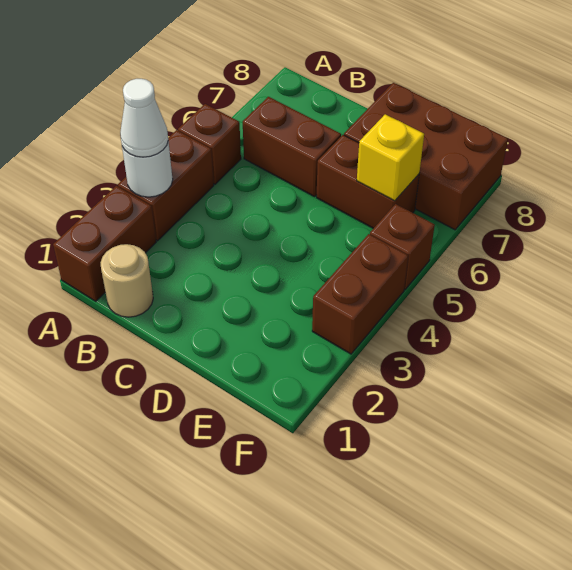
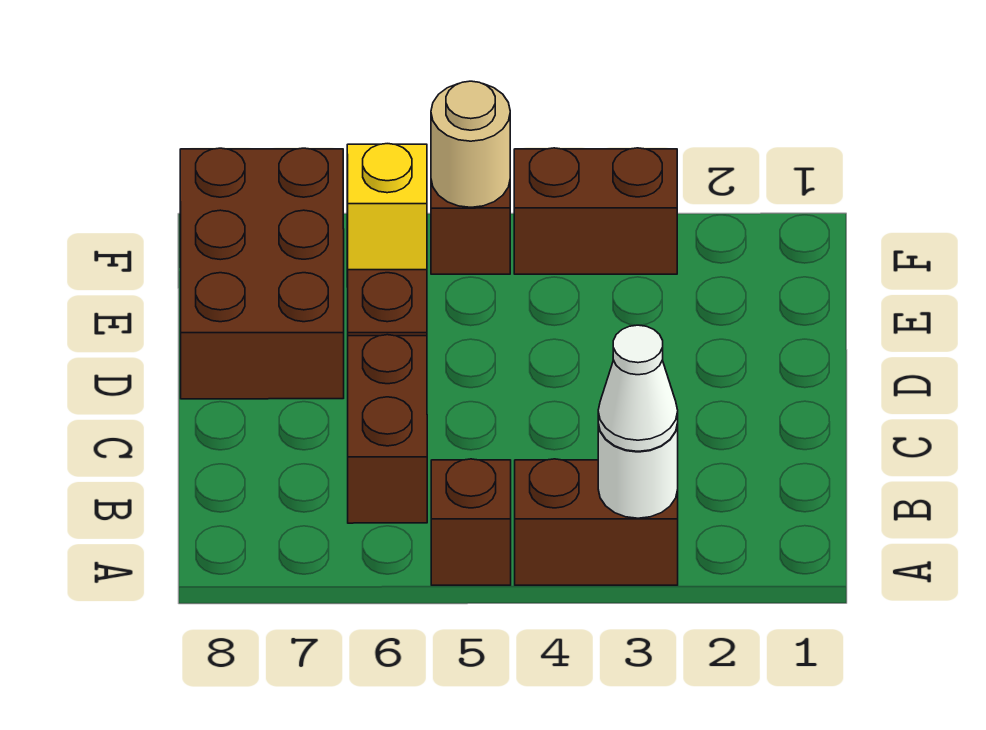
brown brick A1:A2 level 1 -> none
tan round brick B1 level 1 -> tan round brick F5 level 2

